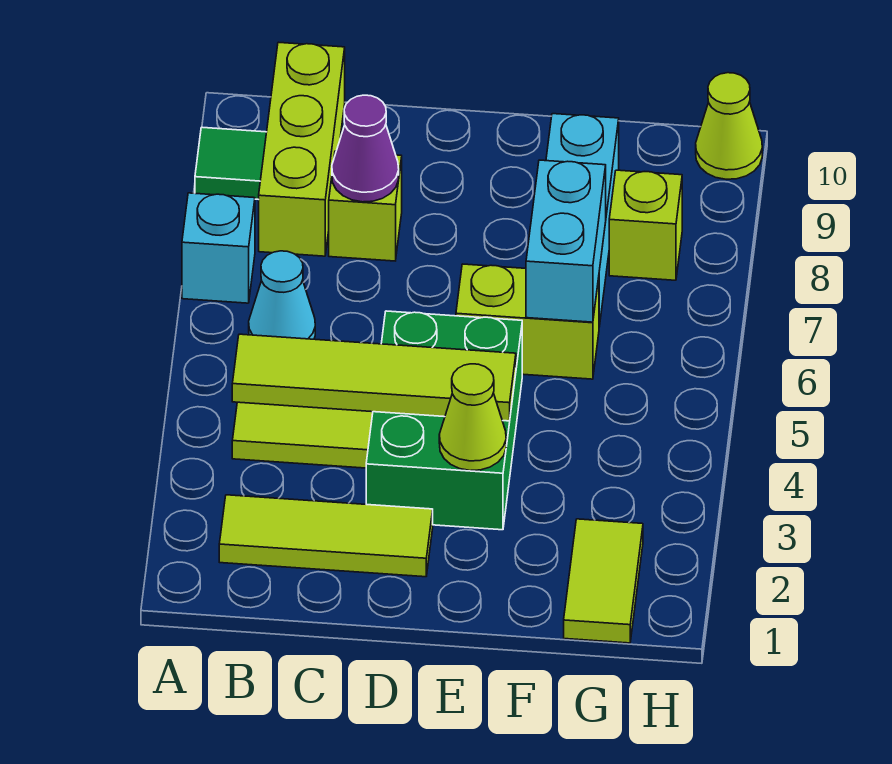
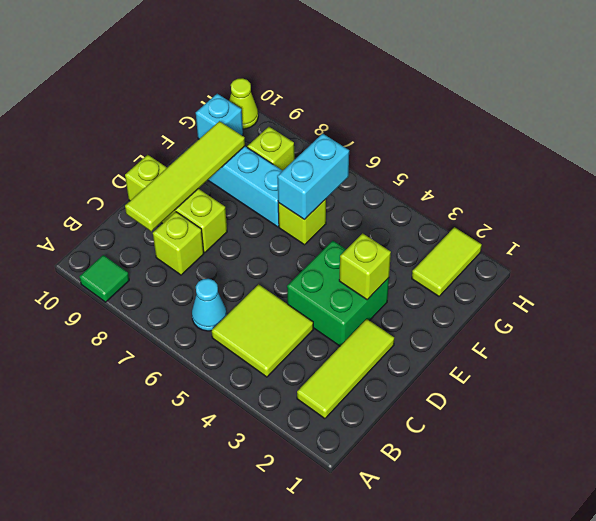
cyan brick A7 level 1 -> cyan brick G10 level 1
lime tile B4:E4 level 2 -> lime tile C9:F9 level 2
lime brick B8:B10 level 1 -> lime brick D8:D10 level 1
purple cone C8 level 2 -> none
green brick D3:E5 level 1 -> green brick D3:E4 level 1
lime cone E3 level 2 -> lime brick E3 level 2
lime brick E6:F6 level 1 -> lime brick F6 level 1
cyan brick F6:F7 level 2 -> cyan brick F6:G6 level 2
lime tile G1:G2 level 1 -> lime tile G2:H2 level 1

